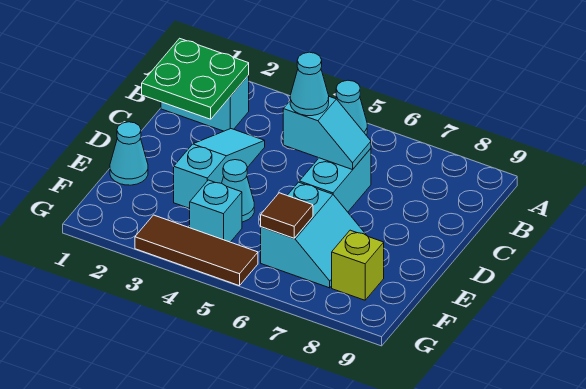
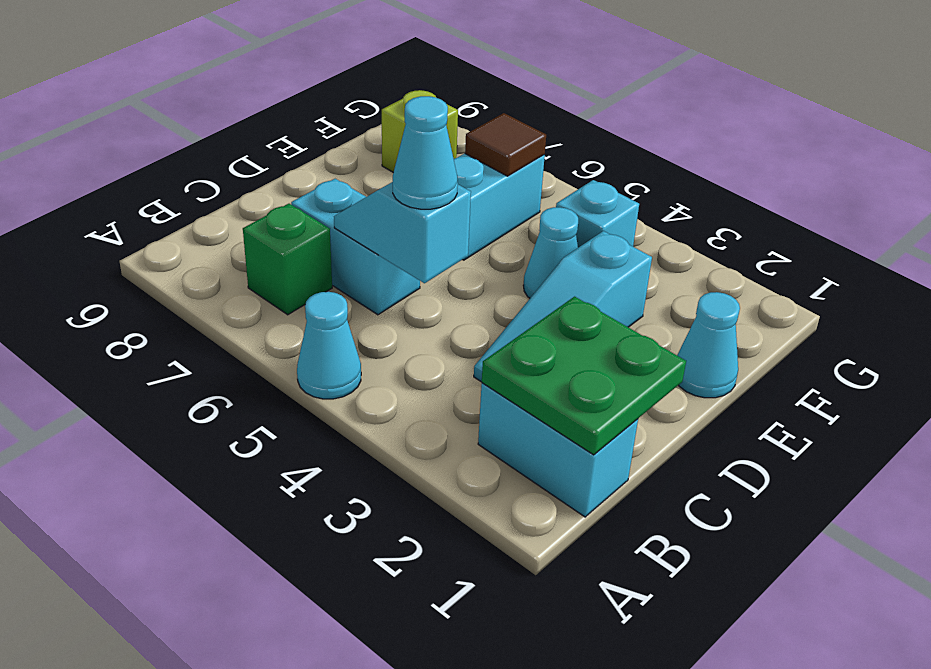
none -> green brick B7 level 1
cyan brick C6:D6 level 1 -> cyan brick C6:C7 level 1
brown tile G3:G5 level 1 -> none

